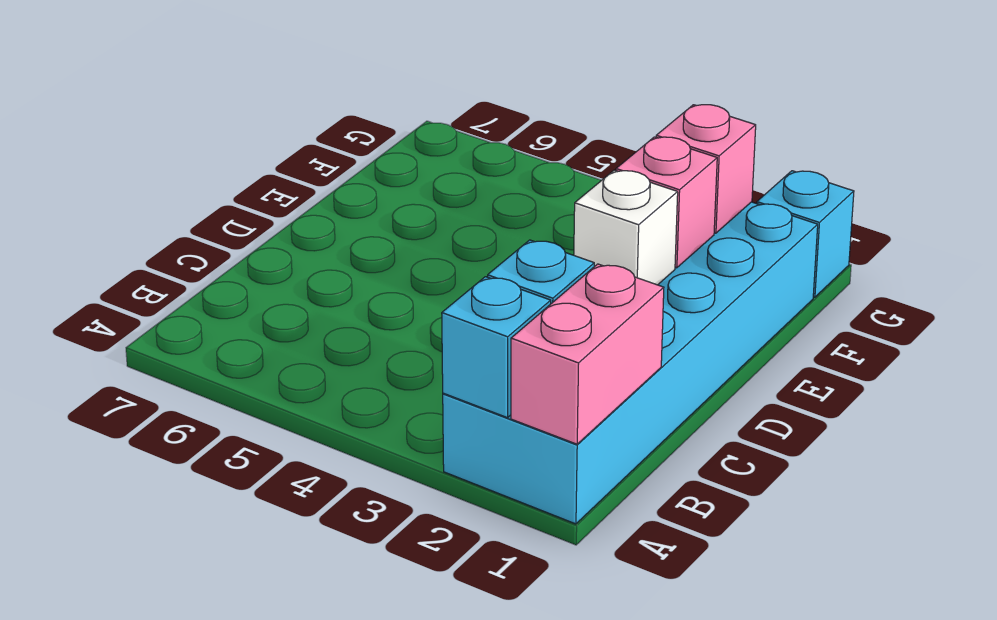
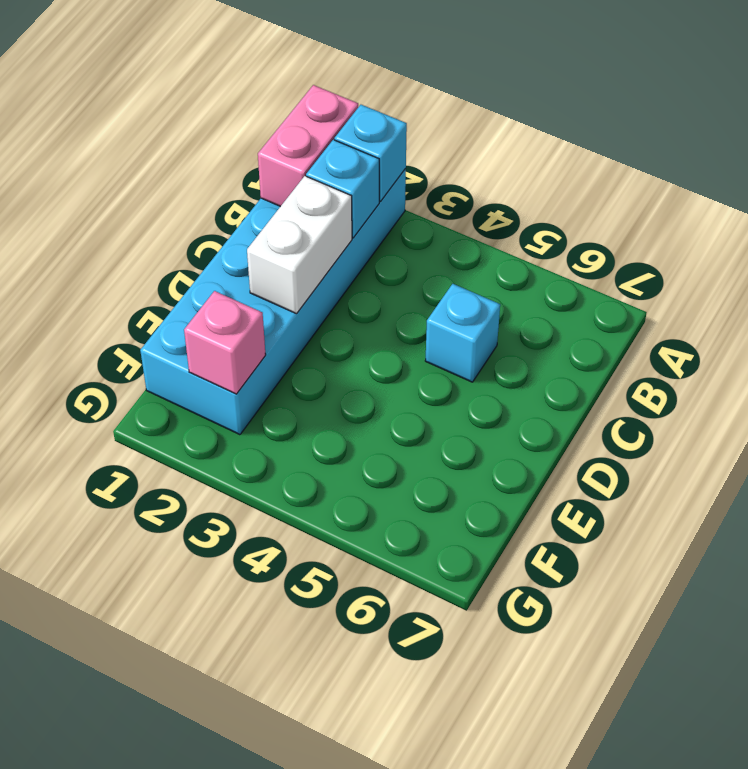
white brick D2 level 2 -> white brick C2:D2 level 2
pink brick E2 level 2 -> none
cyan brick G1 level 1 -> cyan brick C5 level 1

